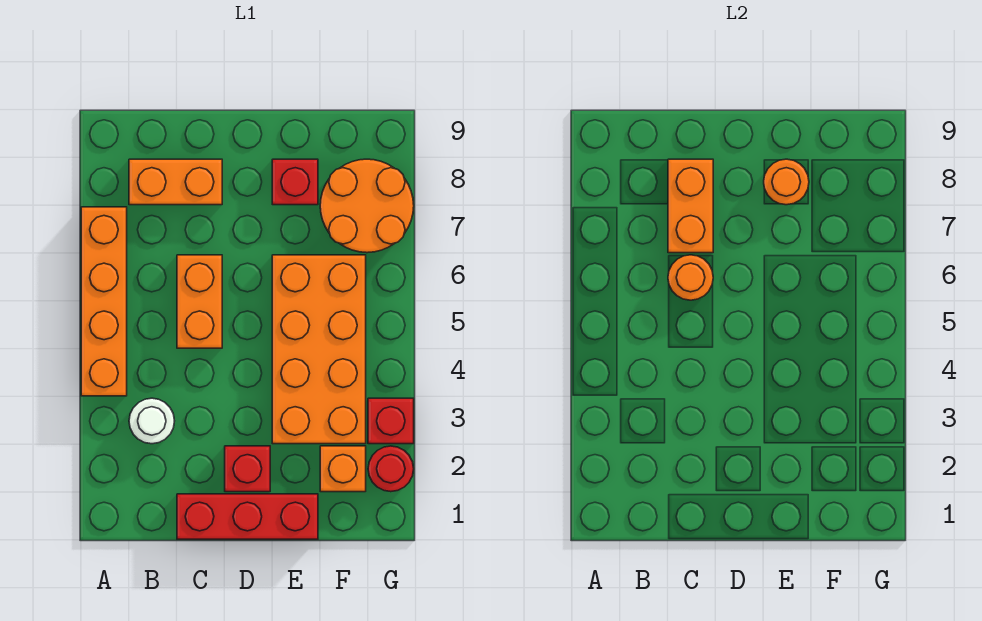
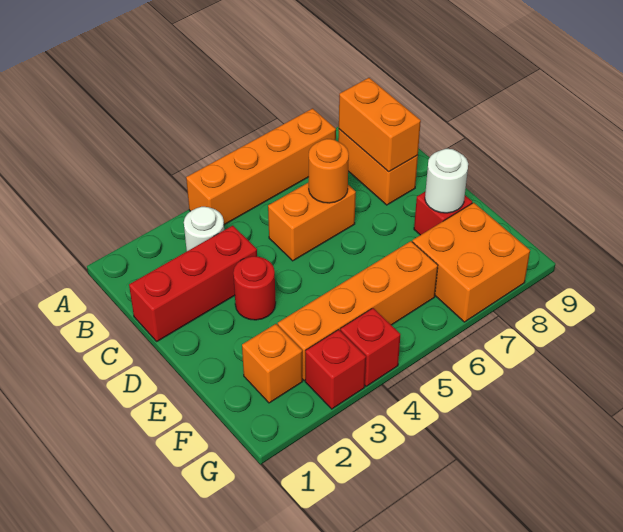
red brick C1:E1 level 1 -> red brick C1:C3 level 1
orange brick C7:C8 level 2 -> orange brick B8:C8 level 2
red brick D2 level 1 -> red brick G4 level 1
orange brick E3:F6 level 1 -> orange brick F3:F6 level 1
orange round brick E8 level 2 -> white round brick E8 level 2
orange round brick F7:G8 level 1 -> orange brick F7:G8 level 1
red round brick G2 level 1 -> red round brick D3 level 1

